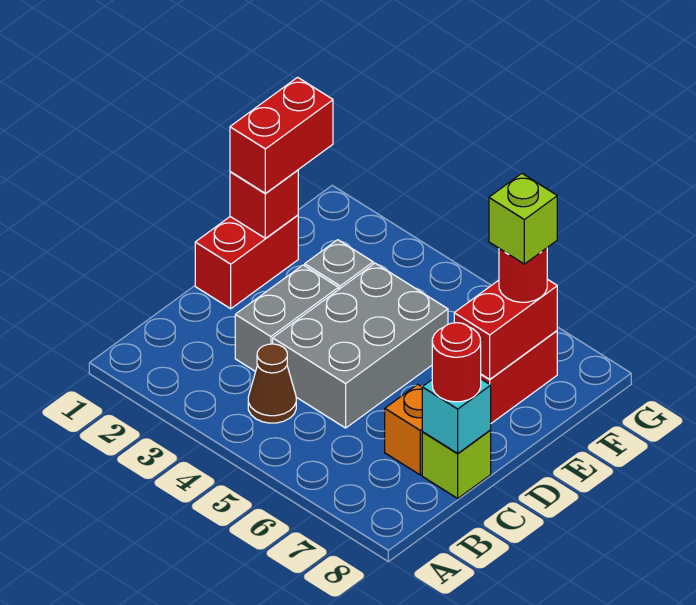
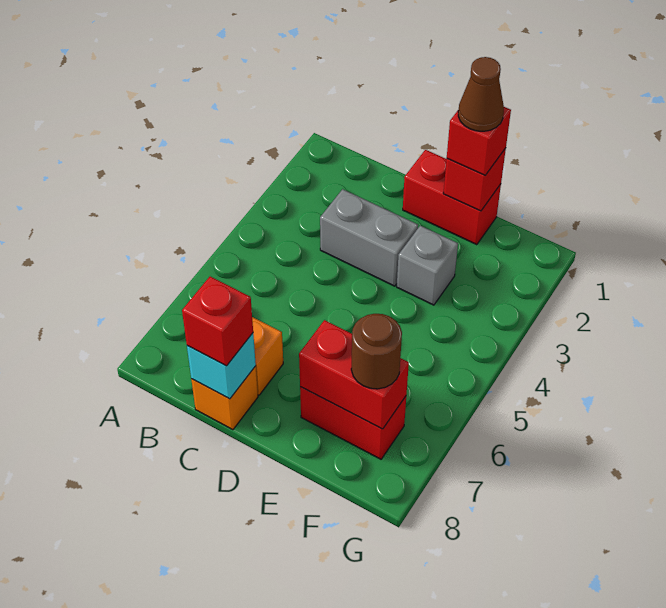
brown cone B4 level 1 -> brown cone E1 level 4
grey brick C4:E5 level 1 -> none
lime brick C8 level 1 -> orange brick C8 level 1
red round brick C8 level 3 -> red brick C8 level 3
red brick E1:F1 level 3 -> red brick E1 level 3
red round brick F7 level 3 -> brown round brick F7 level 3
lime brick F7 level 4 -> none

